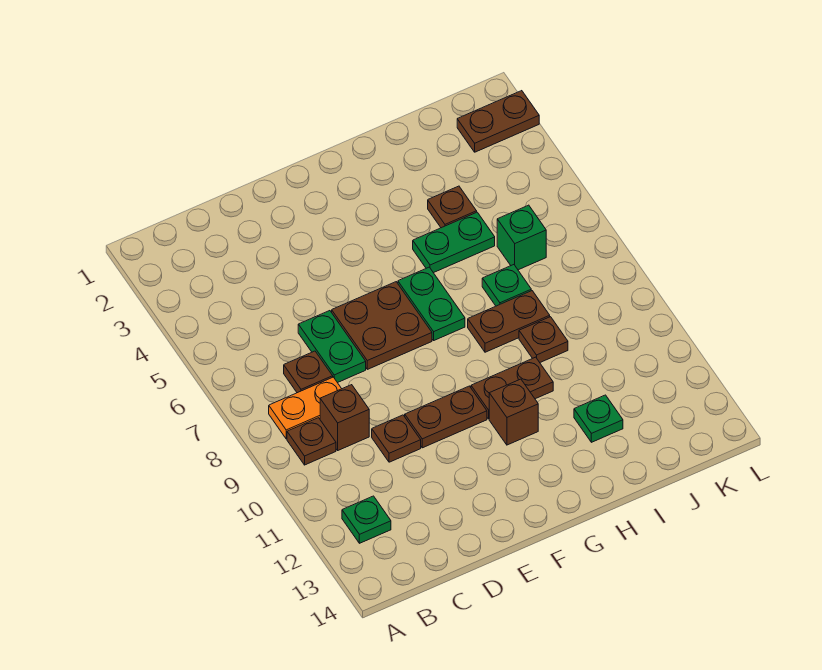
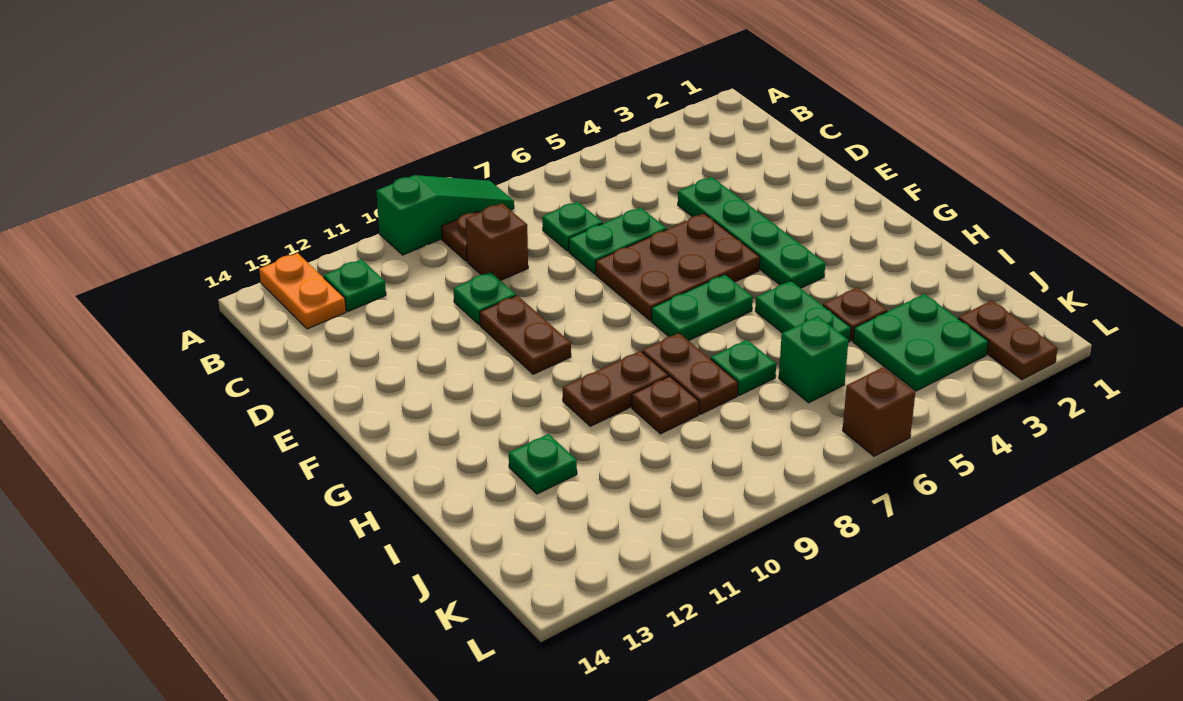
none -> green slope A8:A10 level 1 top 10
orange plate B8:C8 level 1 -> orange plate A13:B13 level 1
brown plate C7 level 1 -> green plate C7 level 1
none -> green plate D4:G4 level 1
brown plate D10 level 1 -> green plate D10 level 1
brown plate E6:F7 level 1 -> brown plate E5:F7 level 1
brown plate G10:H10 level 1 -> brown plate H9:H10 level 1
brown brick G11 level 1 -> brown brick L6 level 1
none -> green plate J3:K4 level 1

